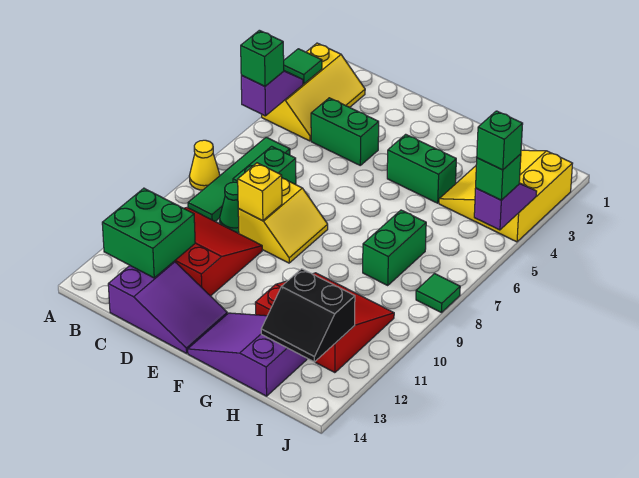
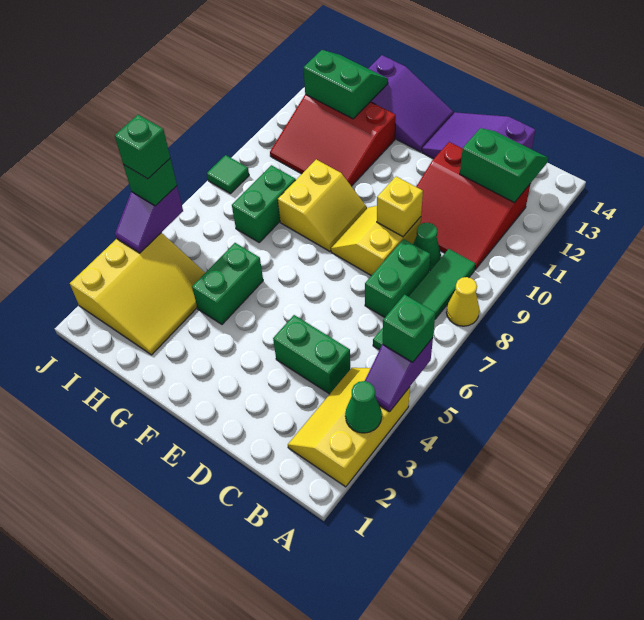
green tile A3 level 2 -> green cone A3 level 2
green brick B12:C13 level 2 -> green slope B12:C13 level 2 top 12
green brick F4:G4 level 1 -> green brick G4:G5 level 1
none -> yellow slope F8:G9 level 1 top G
black slope H12:I13 level 2 top 12 -> green slope H12:I13 level 2 top 12

